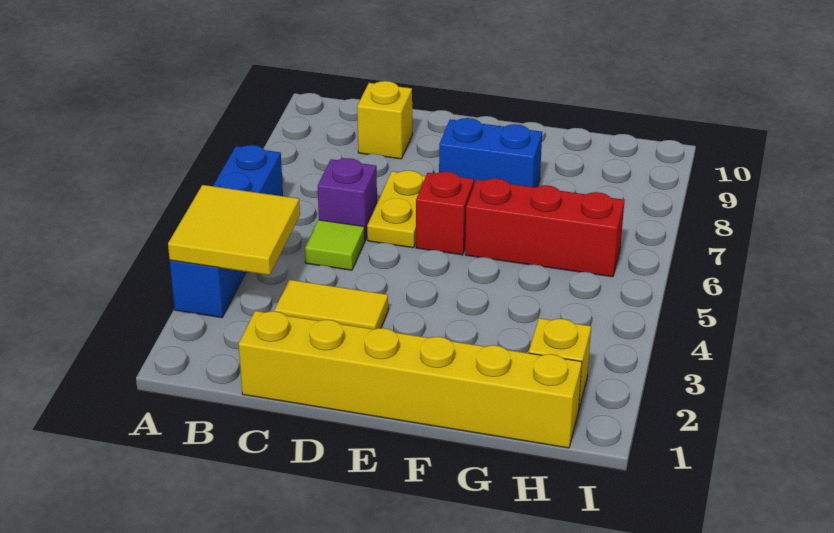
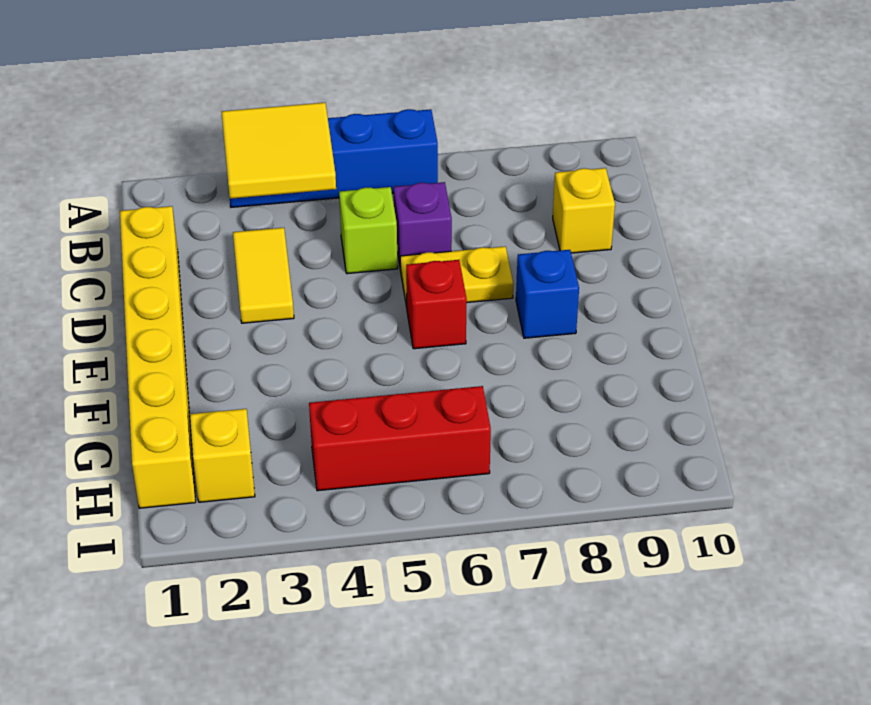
lime tile C5 level 1 -> lime brick C5 level 1
blue brick E8:F8 level 1 -> blue brick E8 level 1
red brick F6:H6 level 1 -> red brick H4:H6 level 1

